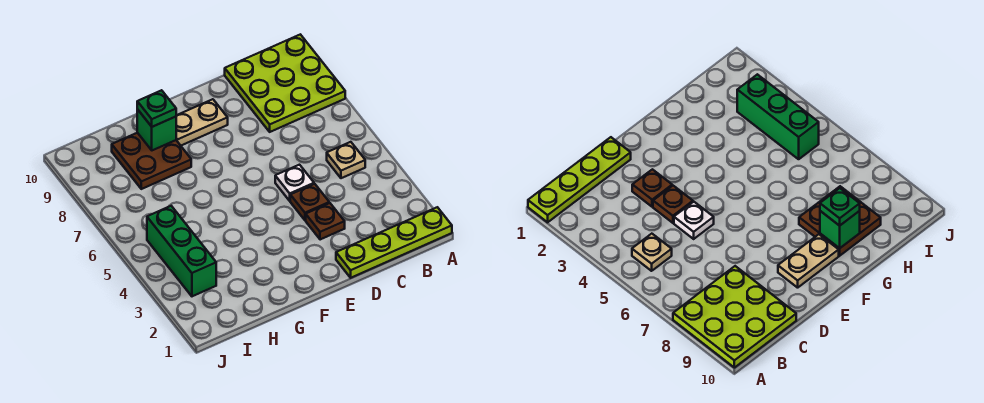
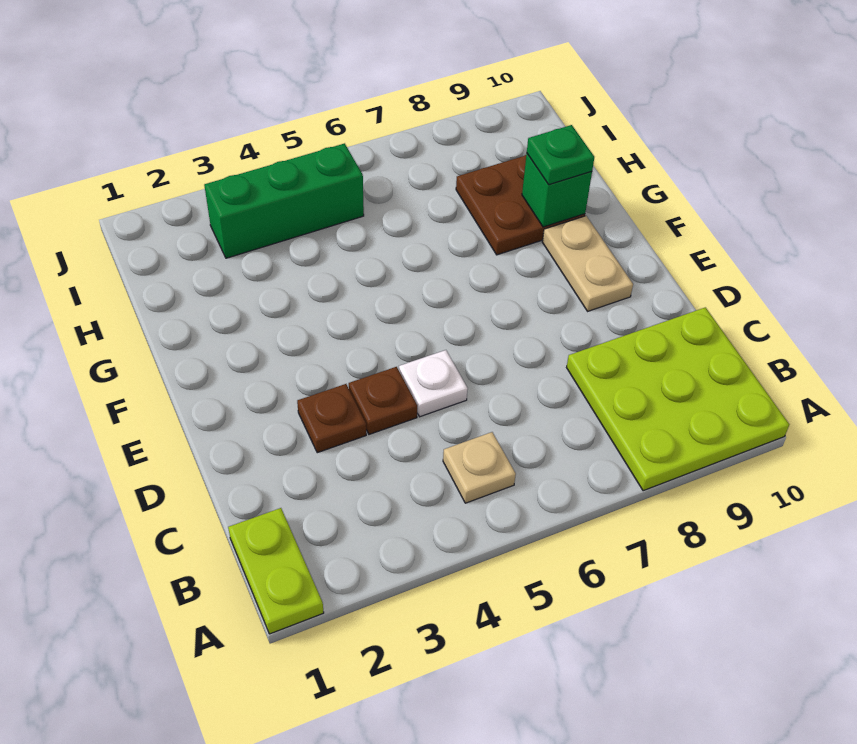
lime plate A1:D1 level 1 -> lime plate A1:B1 level 1

